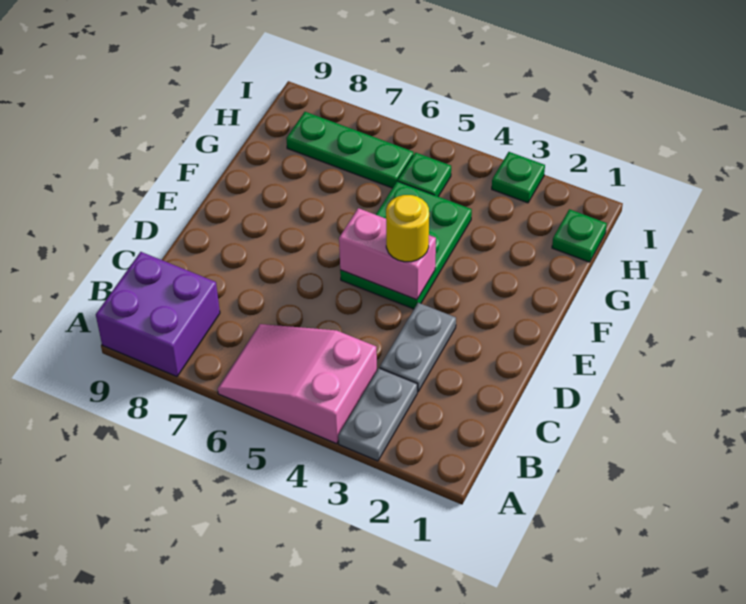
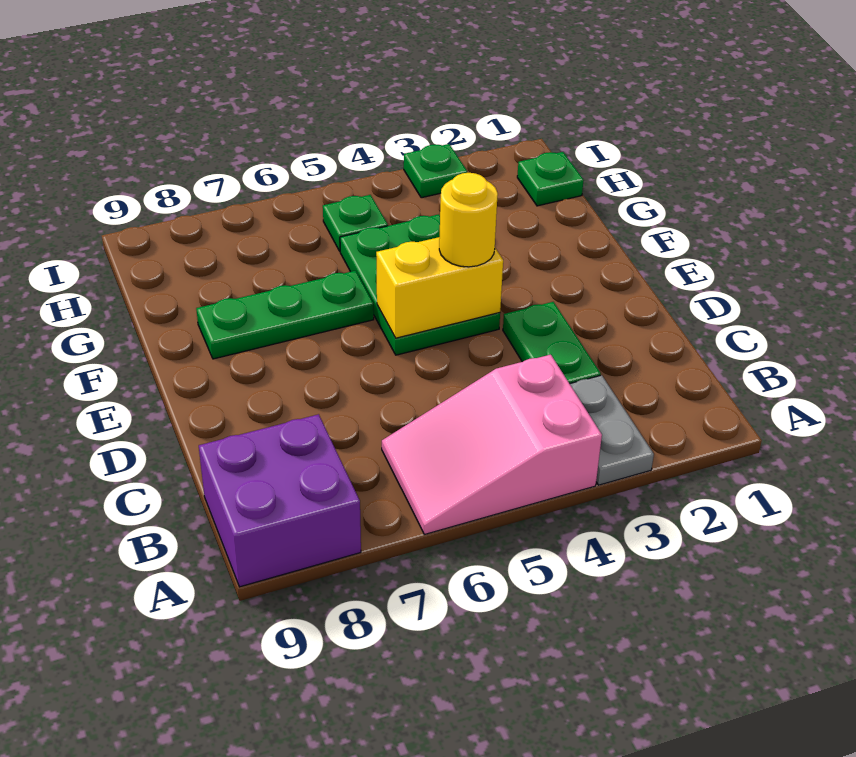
grey plate C3:D3 level 1 -> green plate C3:D3 level 1
pink brick E4:E5 level 2 -> yellow brick E4:E5 level 2
green plate H6:H8 level 1 -> green plate F6:F8 level 1

